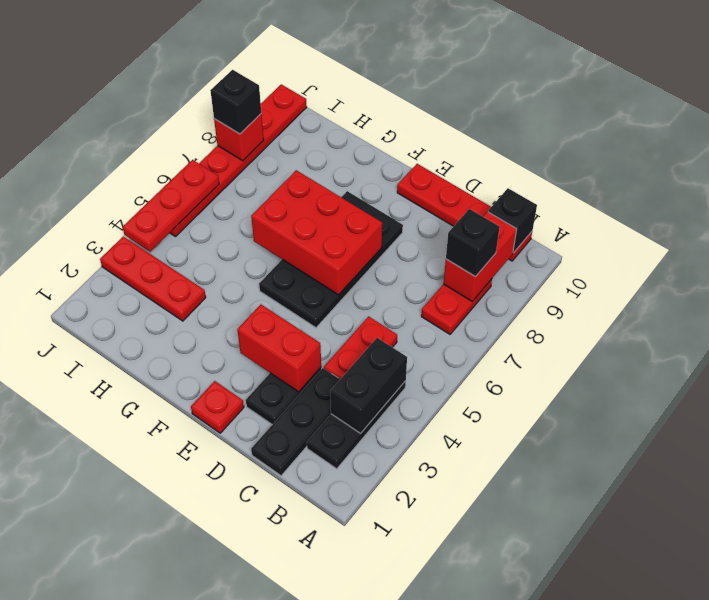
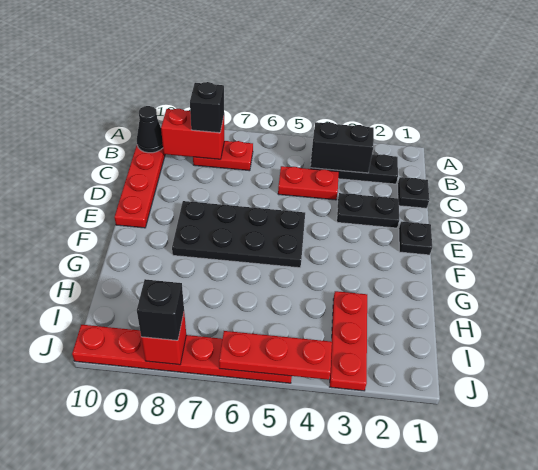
black brick B10 level 2 -> black cone B10 level 2
black plate C1:C3 level 1 -> black plate C1 level 1
red brick D3:E3 level 2 -> none
red plate E1 level 1 -> black plate E1 level 1
red brick E6:G7 level 2 -> none

